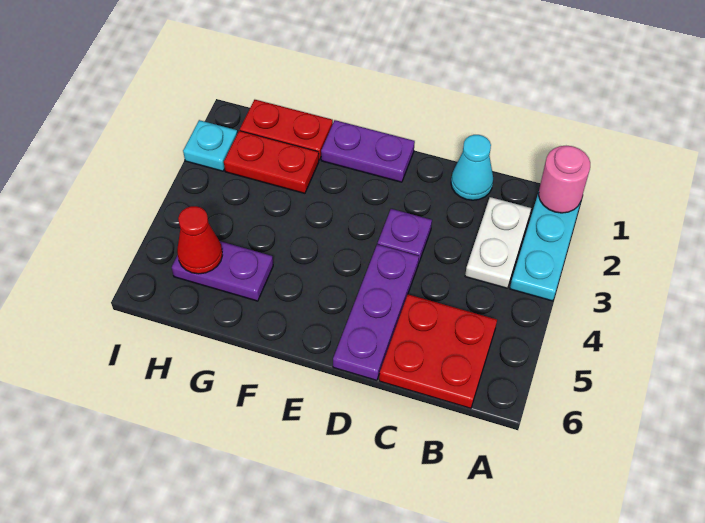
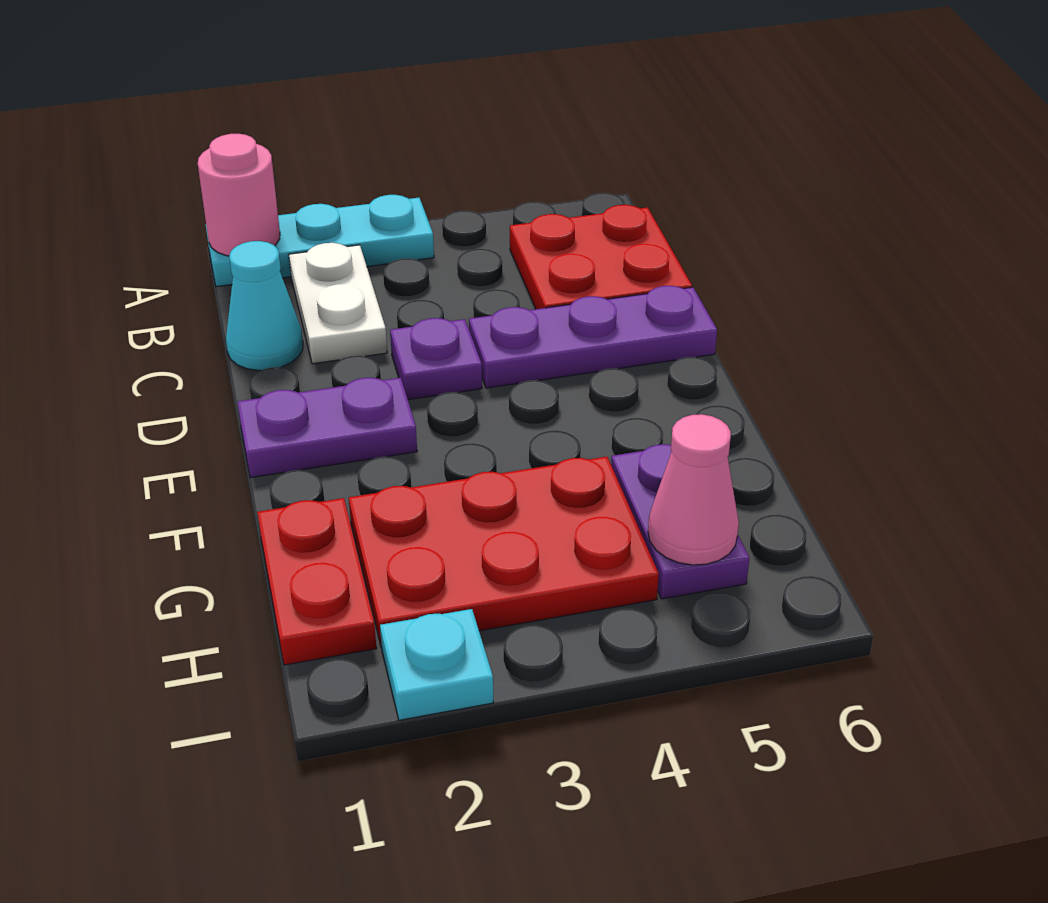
white plate B2:B3 level 1 -> white plate B2:C2 level 1
purple plate E1:F1 level 1 -> purple plate E1:E2 level 1
red plate G2:H2 level 1 -> red plate G2:H4 level 1
red cone H5 level 2 -> pink cone H5 level 2

